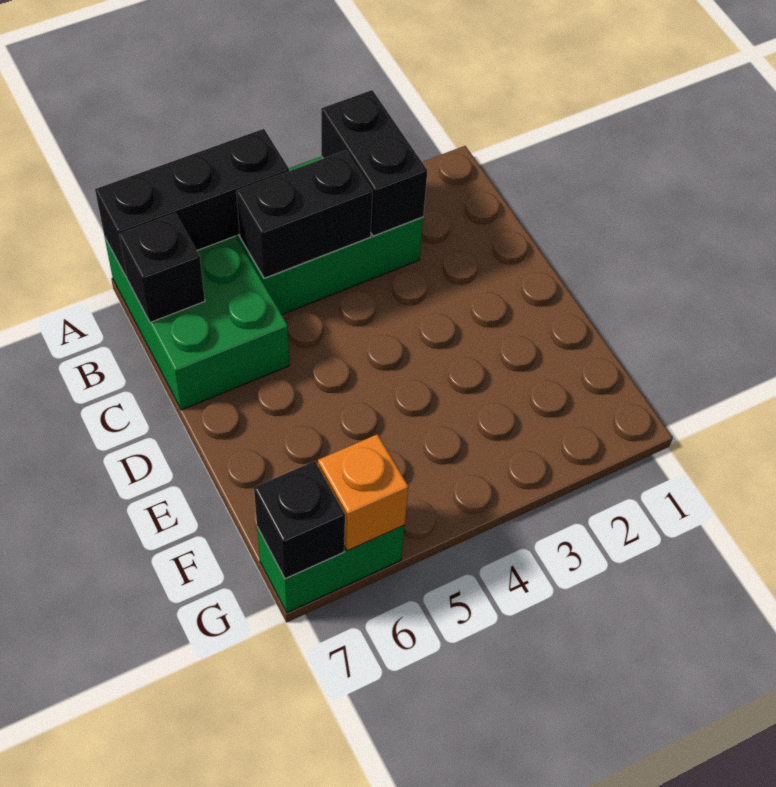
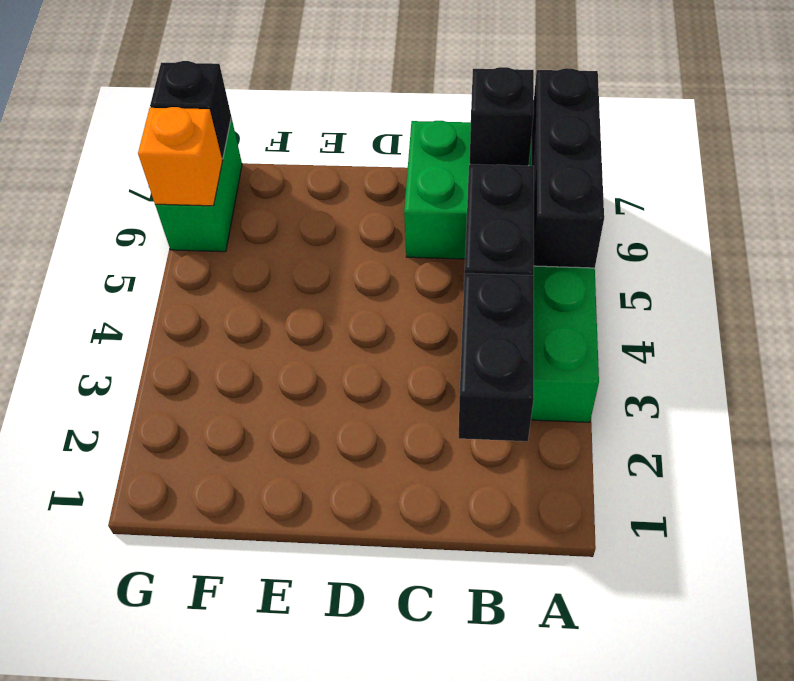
black brick A3:B3 level 2 -> black brick B2:B3 level 2

